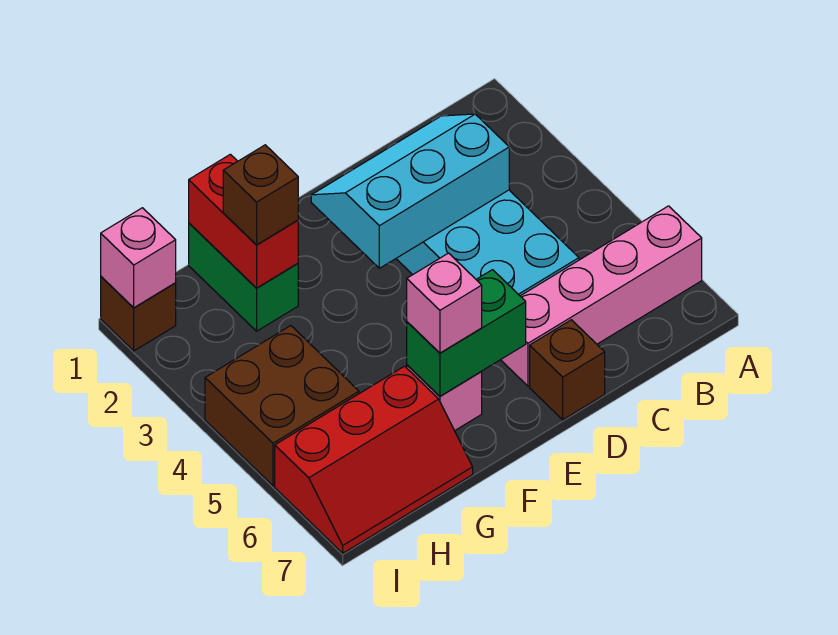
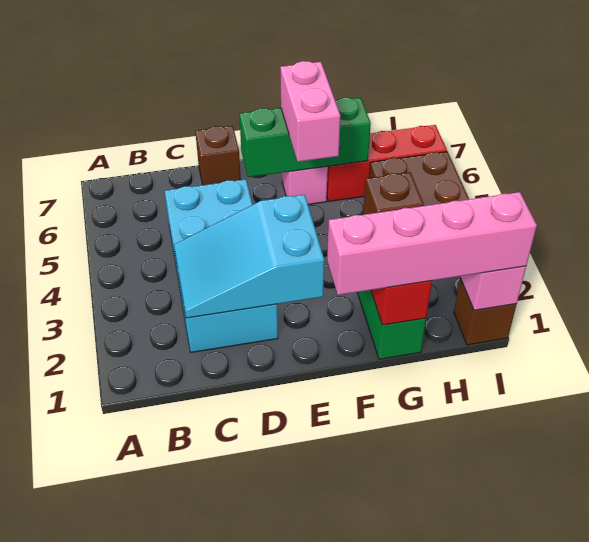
pink brick A6:D6 level 1 -> pink brick F1:I1 level 3
cyan slope C2:E3 level 2 top 3 -> cyan slope C2:E3 level 2 top E
green brick E6:F6 level 2 -> green brick E6:G6 level 2
pink brick F6 level 3 -> pink brick F5:F6 level 3

